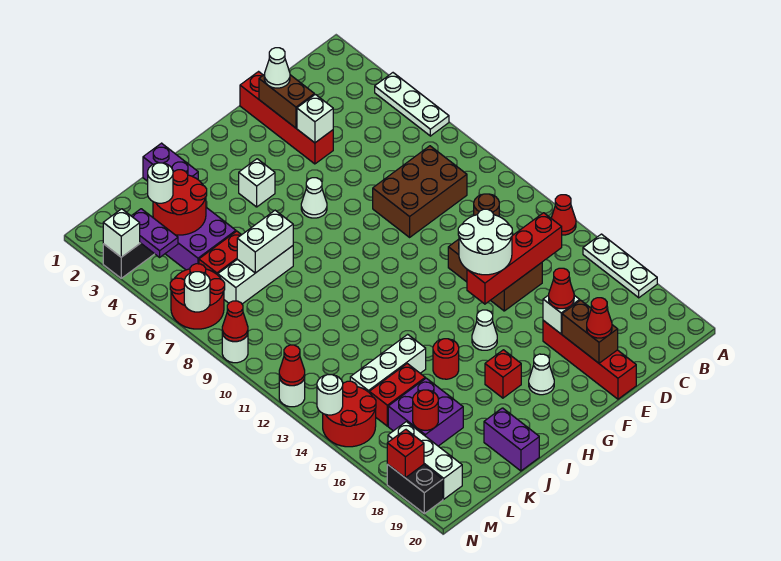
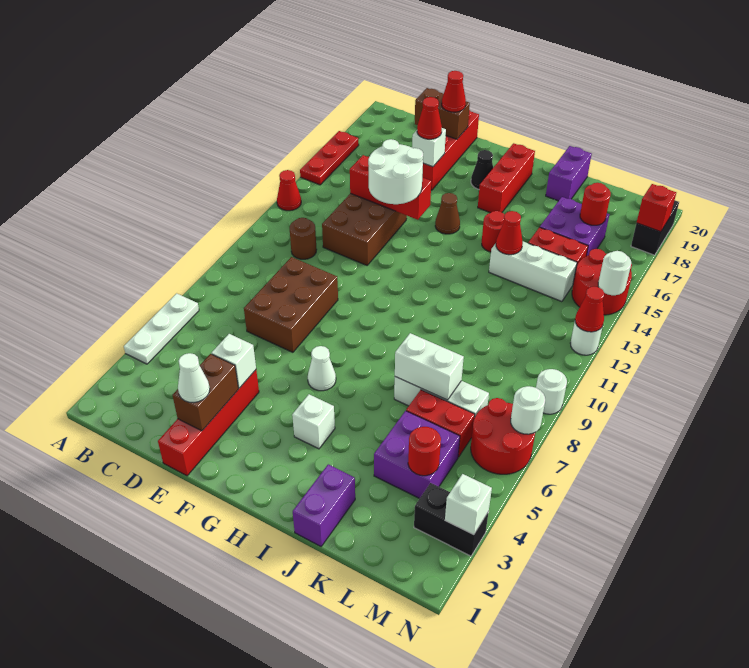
white plate A15:A17 level 1 -> red plate A15:A17 level 1
brown brick C8:E9 level 1 -> brown brick D7:E9 level 1
red brick C14:F14 level 2 -> red brick D14:F14 level 2
brown brick E18:E19 level 2 -> brown brick D19:E19 level 2
white cone G15 level 1 -> brown cone G15 level 1
white cone G18 level 1 -> black cone G18 level 1
red brick H17 level 1 -> red brick H17:H19 level 1
red round brick K3:L4 level 2 -> red round brick L4 level 2
white round brick L3 level 3 -> none
purple plate M3:M4 level 2 -> none
white brick M17:M19 level 1 -> none
red cone N9 level 2 -> red cone J14 level 2

